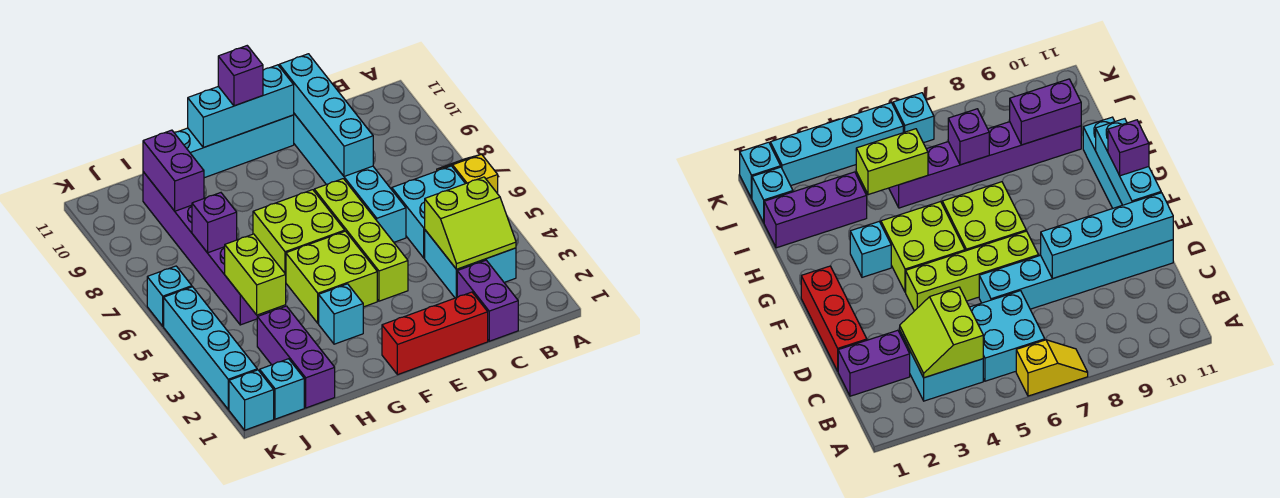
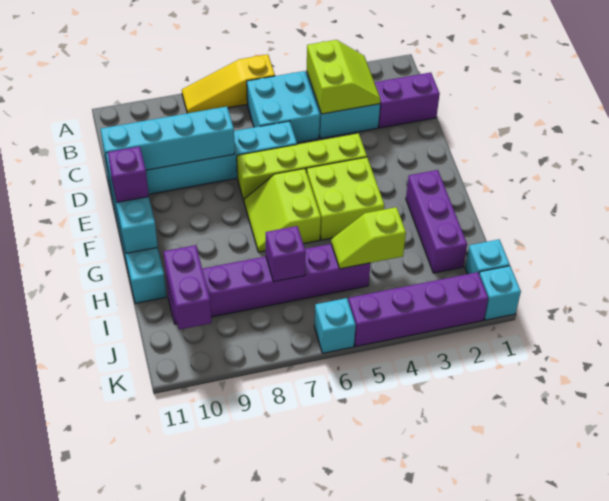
yellow slope A6:A7 level 1 top 6 -> yellow slope A6:A8 level 1 top 6
red brick D1:F1 level 1 -> none
lime brick F6:G7 level 1 -> lime slope F6:G7 level 1 top 6
cyan brick G3 level 1 -> none
purple brick I1:I3 level 1 -> purple brick G2:I2 level 1
lime brick I4:I5 level 2 -> lime slope I4:I5 level 2 top 4
purple brick I9:I10 level 2 -> purple brick I10:J10 level 2
cyan brick K2:K5 level 1 -> purple brick K2:K5 level 1

